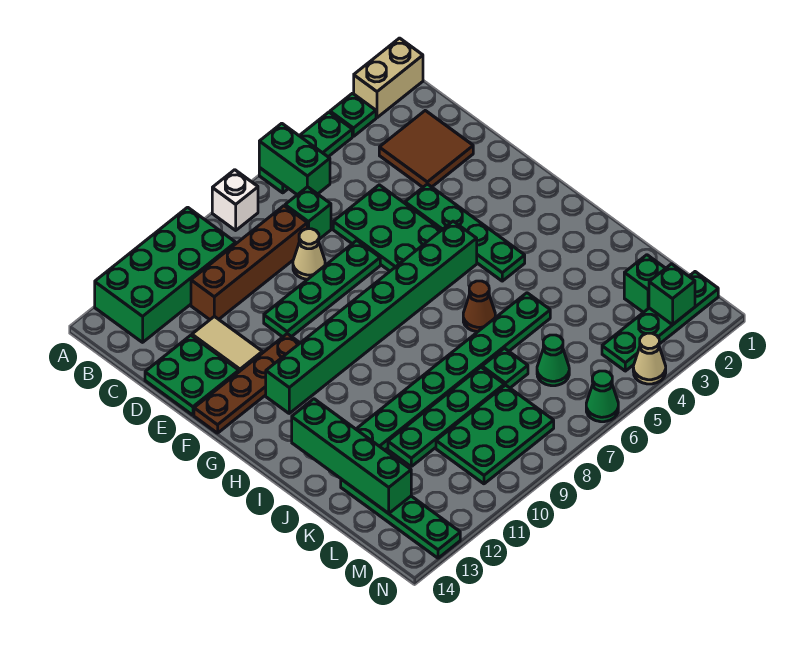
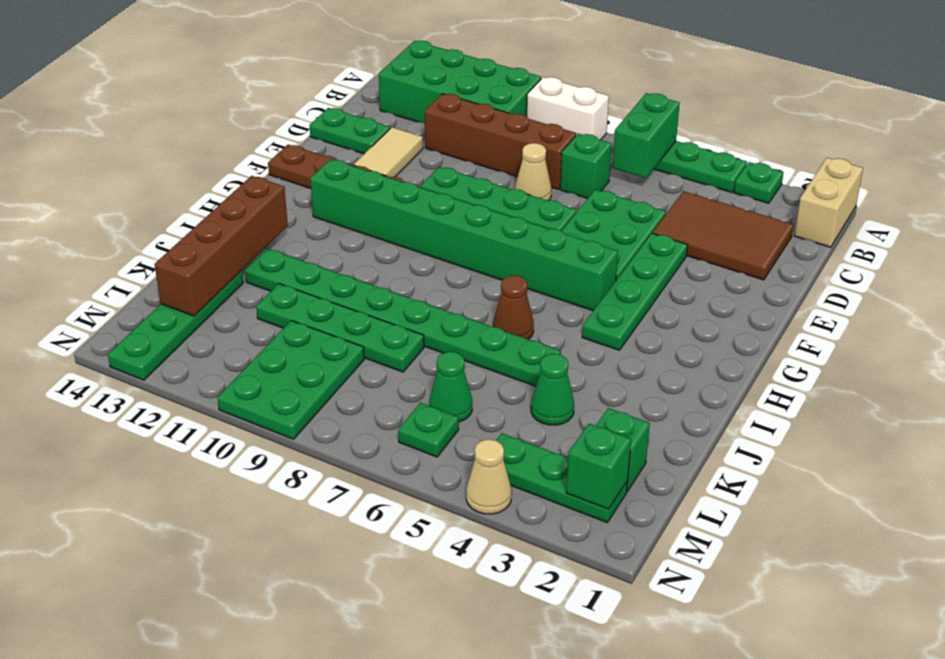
tan brick A1:A2 level 1 -> tan brick A1:B1 level 1
white brick A8 level 1 -> white brick A8:A9 level 1
brown tile C2:D3 level 1 -> brown tile C2:D4 level 1
green plate D13:E14 level 1 -> green plate D13:D14 level 1
green brick I13:L13 level 2 -> brown brick I13:L13 level 2
green plate K7 level 1 -> green plate M6 level 1
green plate L8:M10 level 1 -> green plate L9:N10 level 1
green plate M1:M4 level 1 -> green plate M2:M4 level 1
green cone N6 level 1 -> green cone K4 level 1

